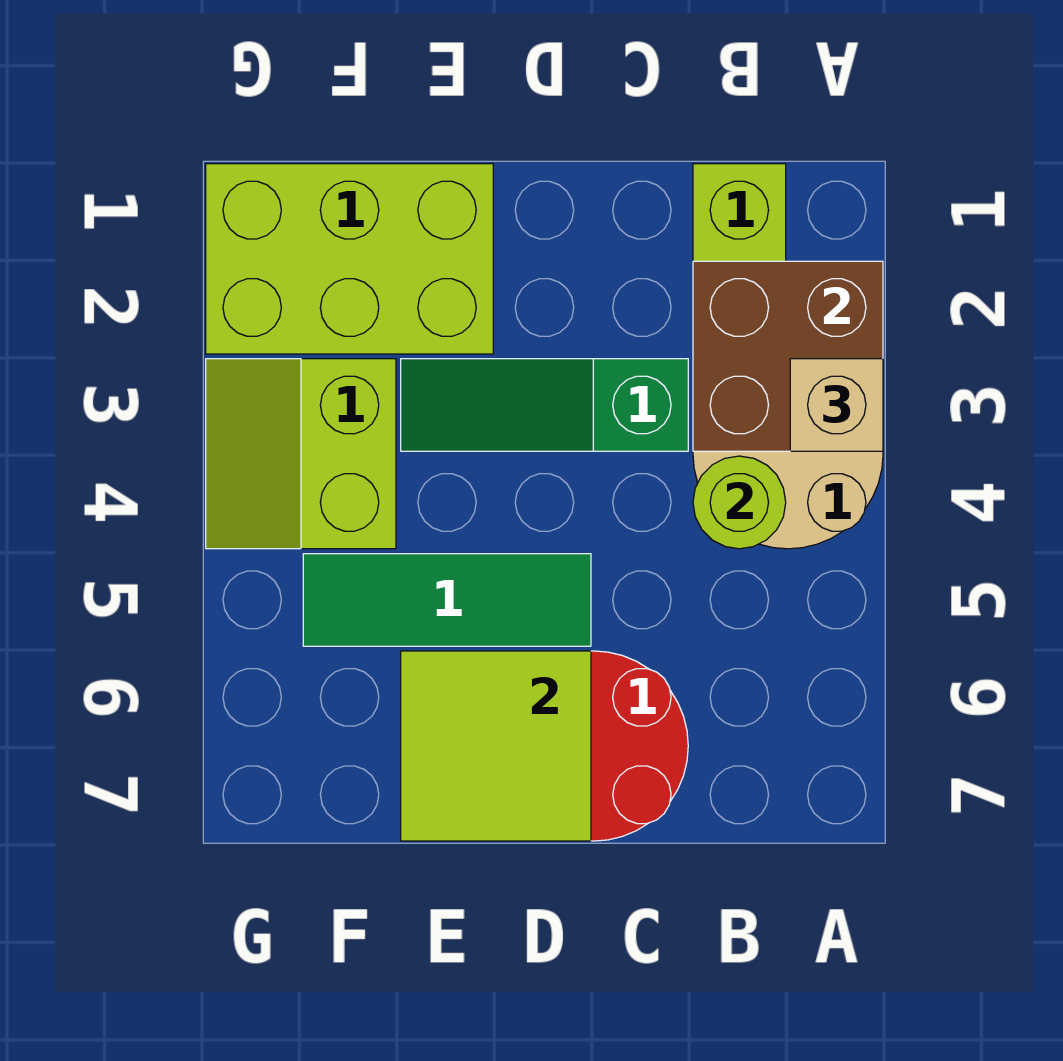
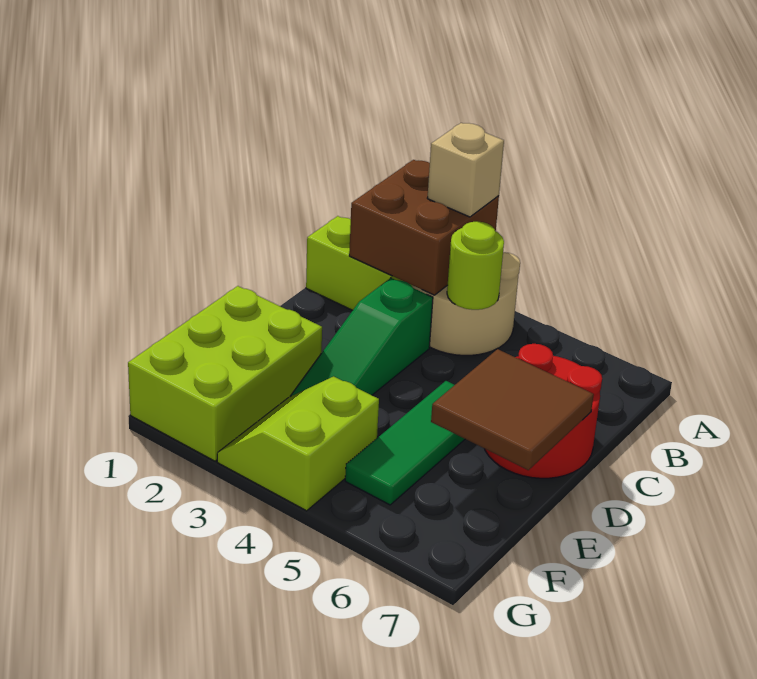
lime tile D6:E7 level 2 -> brown tile D6:E7 level 2
lime slope F3:G4 level 1 top F -> lime slope F3:G4 level 1 top 4

